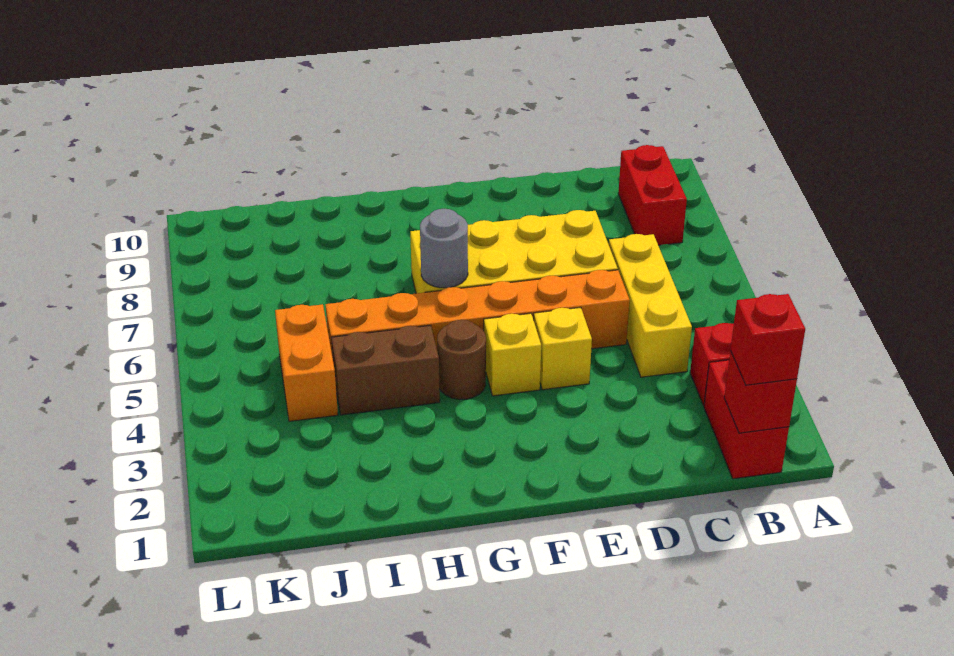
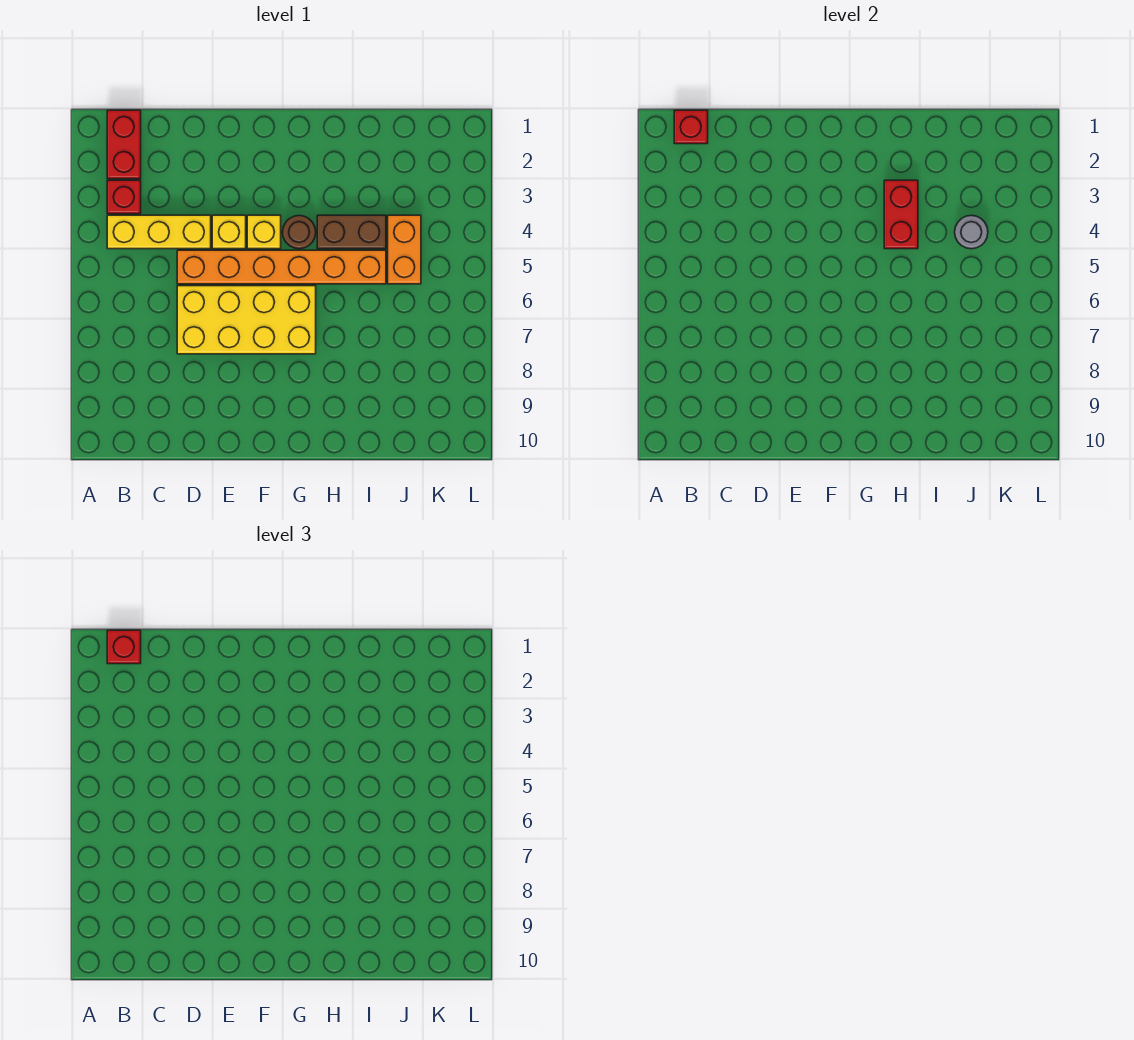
red brick B8:B9 level 1 -> red brick H3:H4 level 2
yellow brick C4:C6 level 1 -> yellow brick B4:D4 level 1
grey round brick G6 level 2 -> grey round brick J4 level 2

